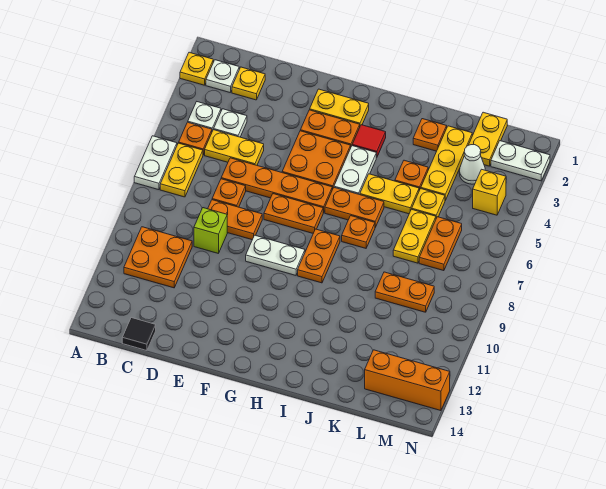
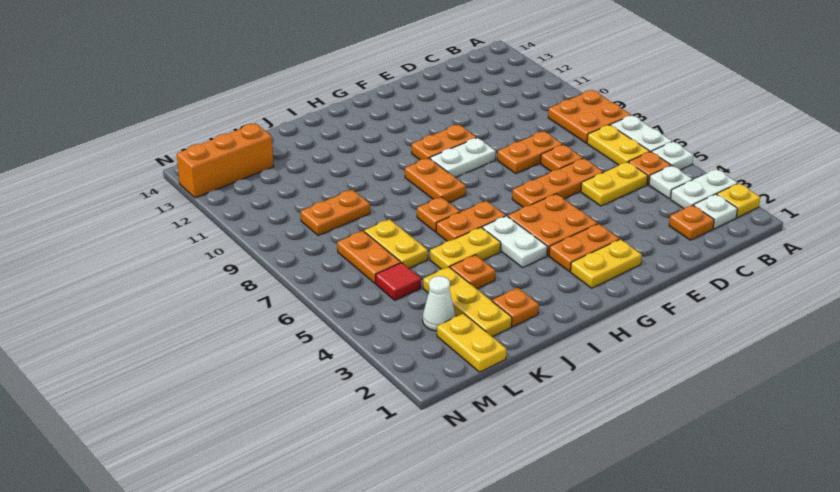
orange plate B10:C11 level 1 -> orange plate A8:B9 level 1
yellow plate C2 level 1 -> orange plate C2 level 1
white plate C4 level 1 -> white plate A5 level 1
black tile C14 level 1 -> none
orange plate D6:G6 level 1 -> orange plate D6:F6 level 1
lime brick D9 level 1 -> none
orange plate F7:G7 level 1 -> orange plate F10:G10 level 1
red tile H3 level 1 -> red tile L5 level 1
yellow plate K5 level 1 -> none
white plate M2:N2 level 1 -> white plate A3:B3 level 1
yellow brick M4 level 1 -> none

